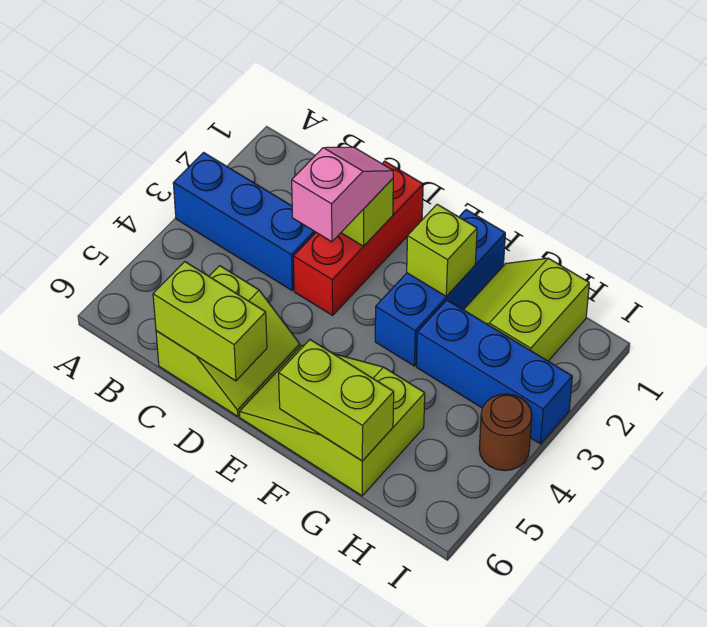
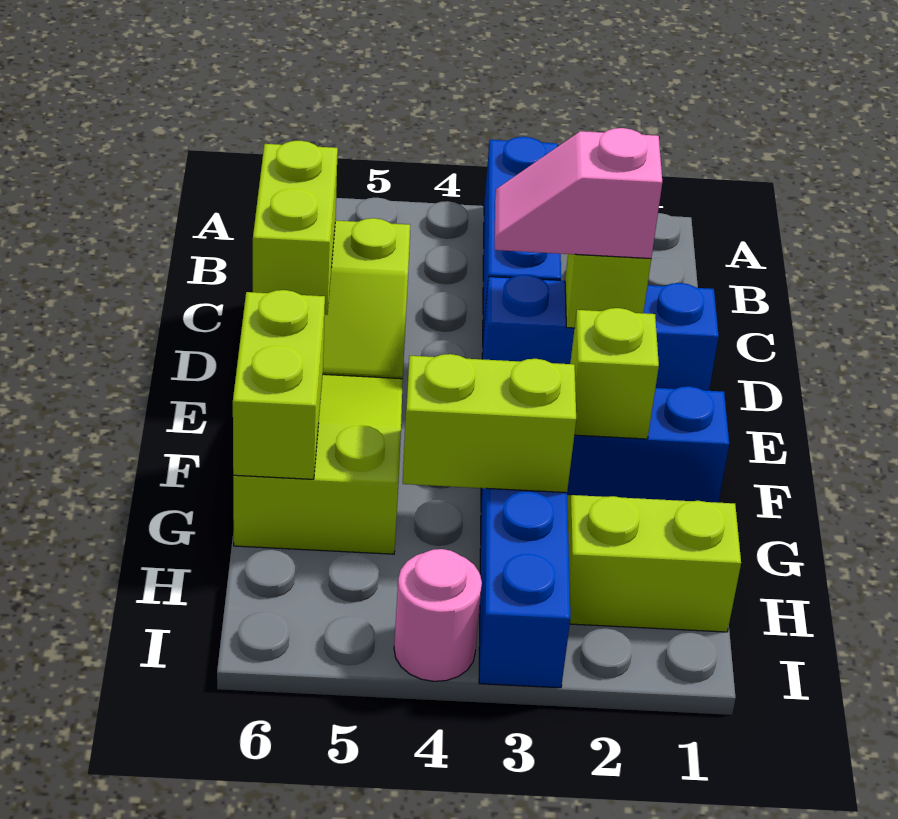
red brick D1:D3 level 1 -> blue brick D1:D3 level 1
pink slope D2:D3 level 3 top 3 -> pink slope D2:D3 level 3 top 2
none -> lime brick G3:G4 level 2
brown round brick I4 level 1 -> pink round brick I4 level 1

